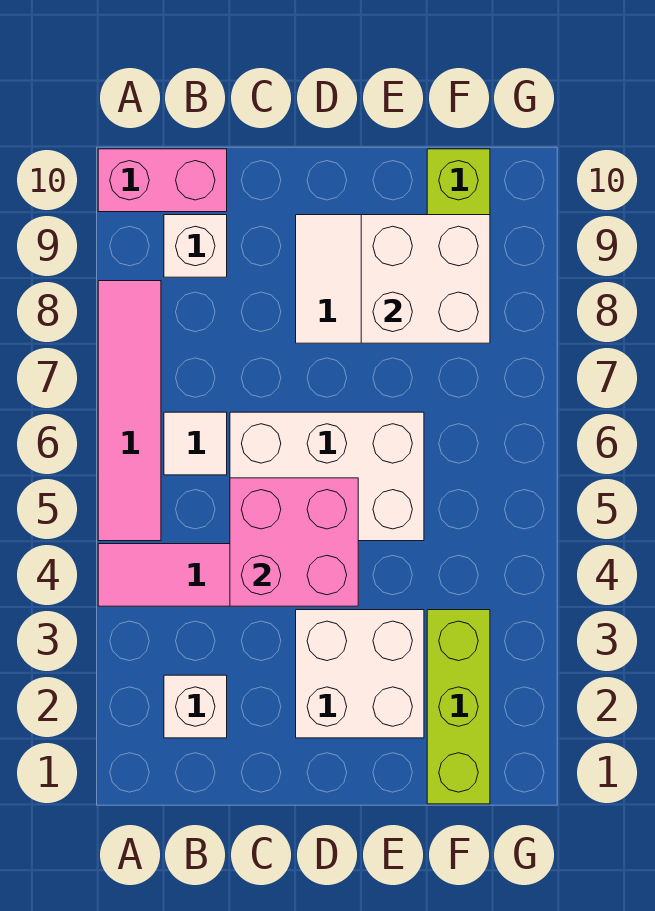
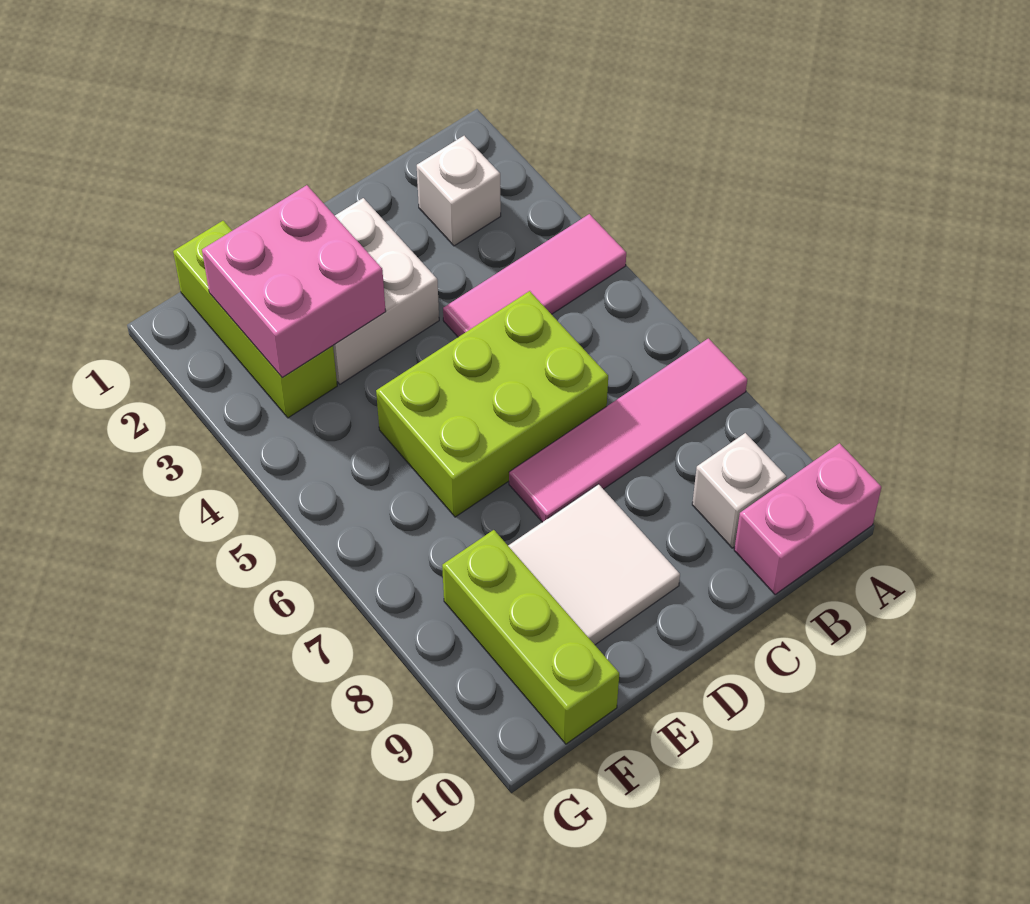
pink tile A5:A8 level 1 -> pink tile A7:D7 level 1
white tile B6 level 1 -> none
pink brick C4:D5 level 2 -> pink brick E2:F3 level 2
white brick C5:E6 level 1 -> lime brick C5:E6 level 1
white brick E8:F9 level 2 -> none

